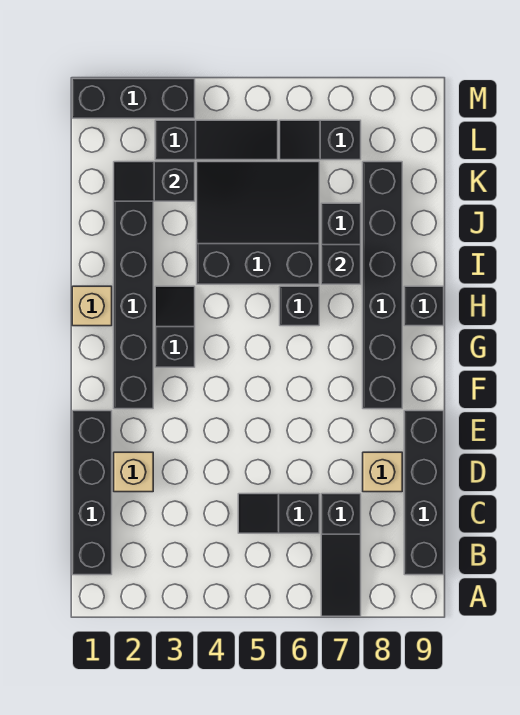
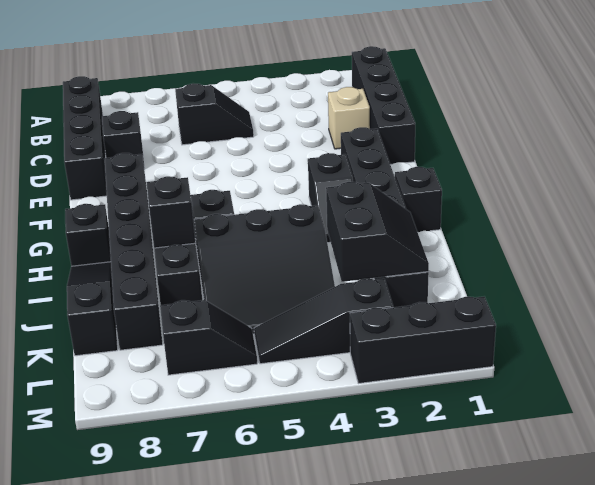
black slope A7:C7 level 1 top C -> black slope I9:K9 level 1 top K
tan brick D8 level 1 -> black brick D8 level 1
tan brick H1 level 1 -> black brick H1 level 1
black slope K2:K3 level 2 top 3 -> black slope J2:K3 level 2 top 3

